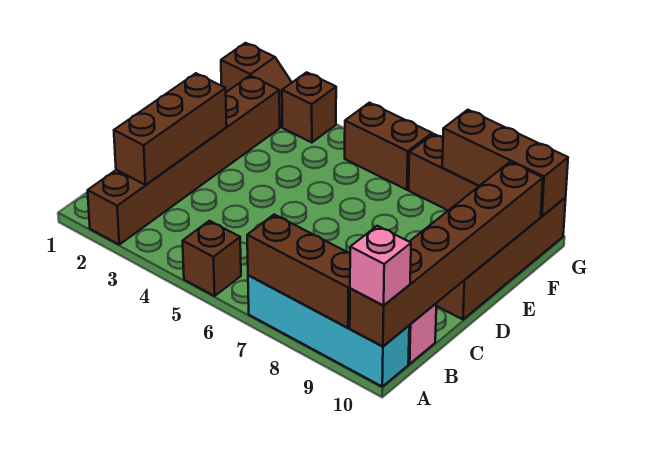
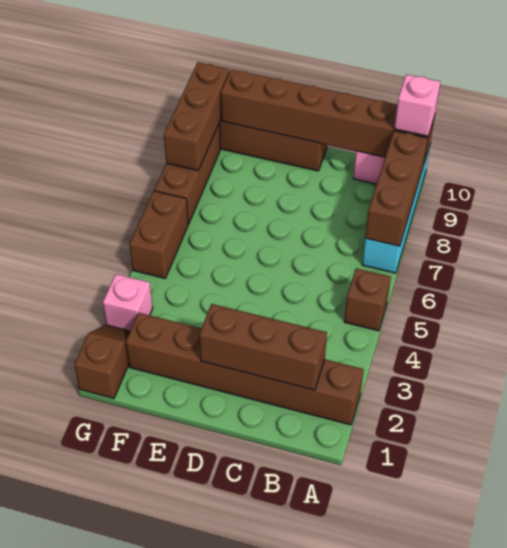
brown brick G3 level 1 -> pink brick G3 level 1

